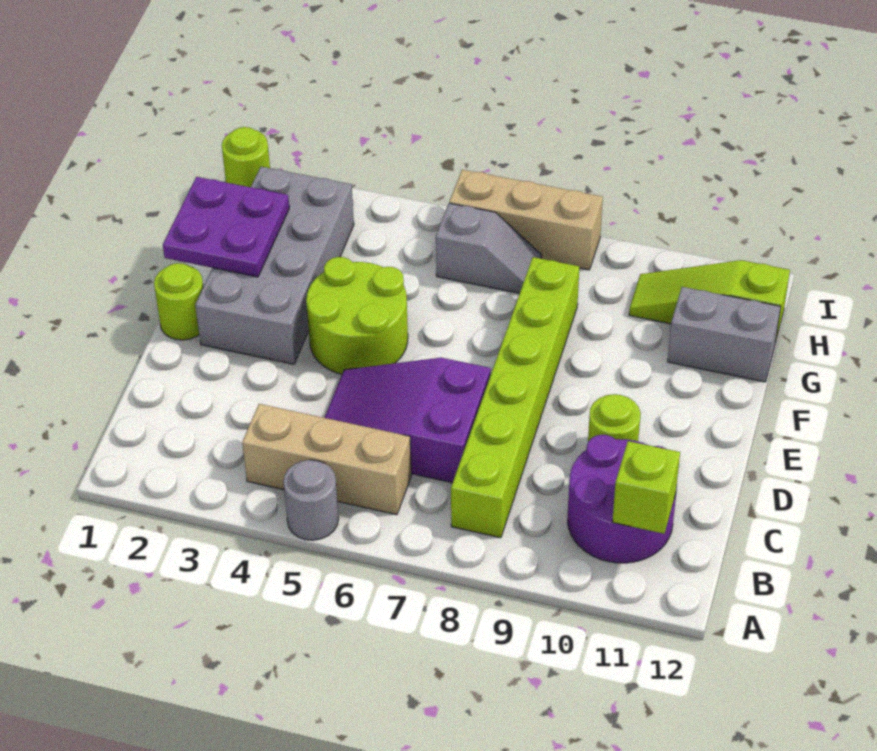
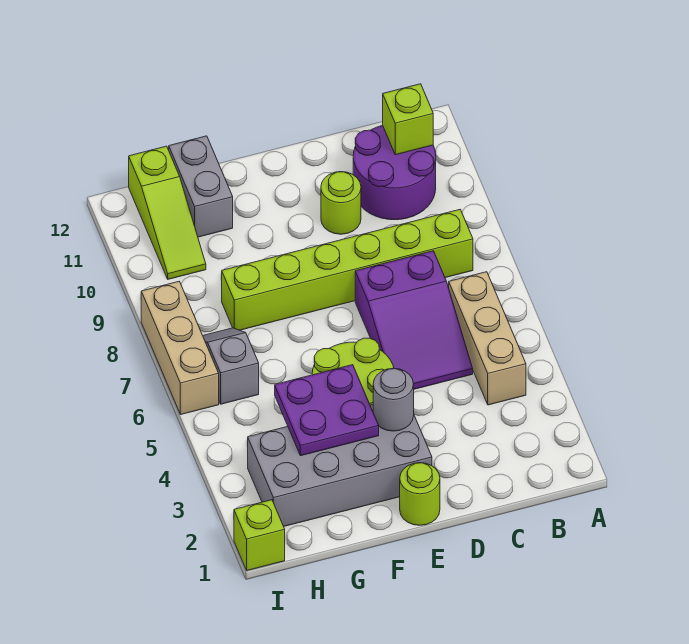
grey round brick A5 level 1 -> grey round brick E3 level 2
purple plate F1:G2 level 2 -> purple plate F3:G4 level 2
lime round brick I1 level 1 -> lime brick I1 level 1

